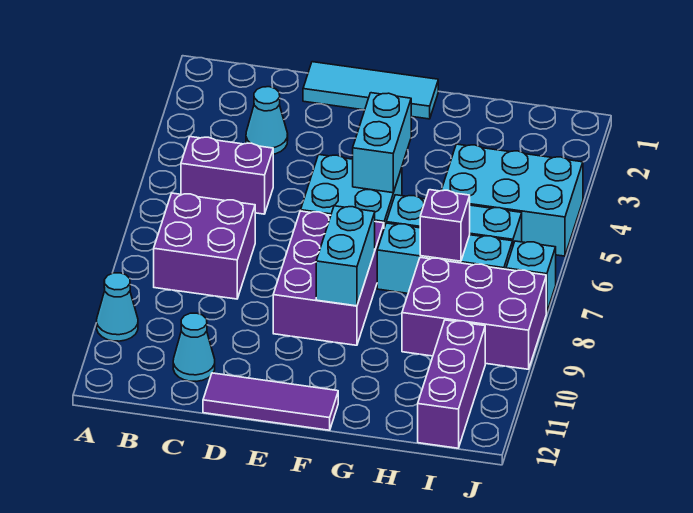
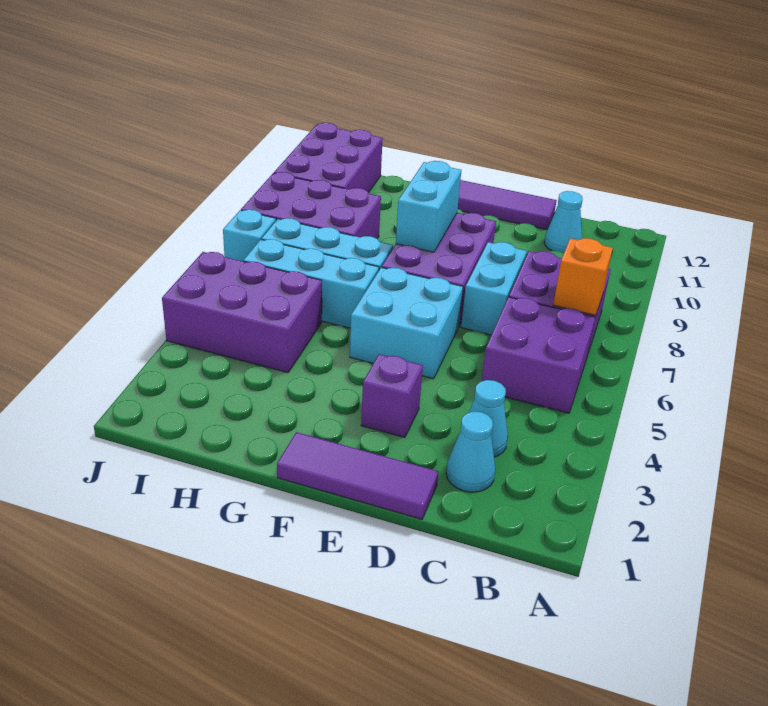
cyan cone A10 level 1 -> cyan cone C2 level 1
purple brick B5:C5 level 1 -> purple brick B5:C6 level 1
none -> orange brick B7 level 2
cyan tile D1:F1 level 1 -> purple tile D1:F1 level 1
cyan brick F4:F5 level 2 -> cyan brick D7:D8 level 1
cyan brick H4:J5 level 1 -> purple brick H4:J5 level 1
purple brick H7 level 2 -> purple brick E3 level 1
purple brick I10:I12 level 1 -> purple brick I10:J12 level 1

